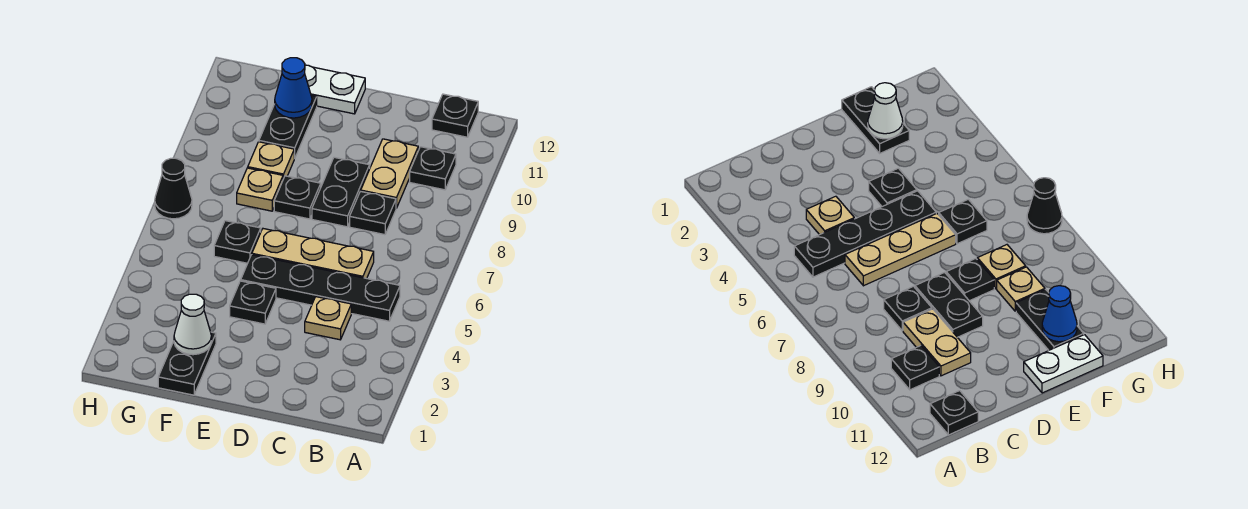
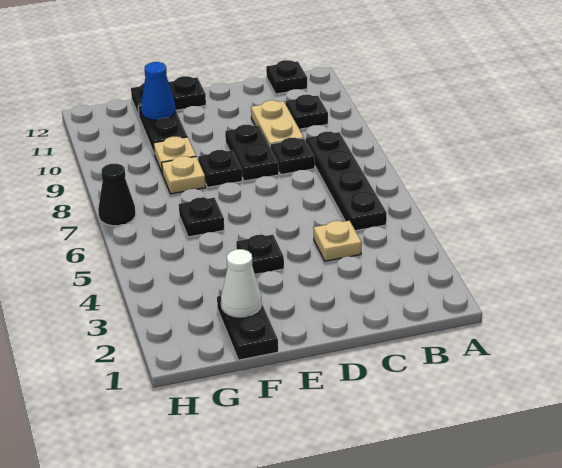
black plate B5:E5 level 1 -> black plate B5:B8 level 1
tan plate C6:E6 level 1 -> none
white plate E12:F12 level 1 -> black plate E12:F12 level 1

